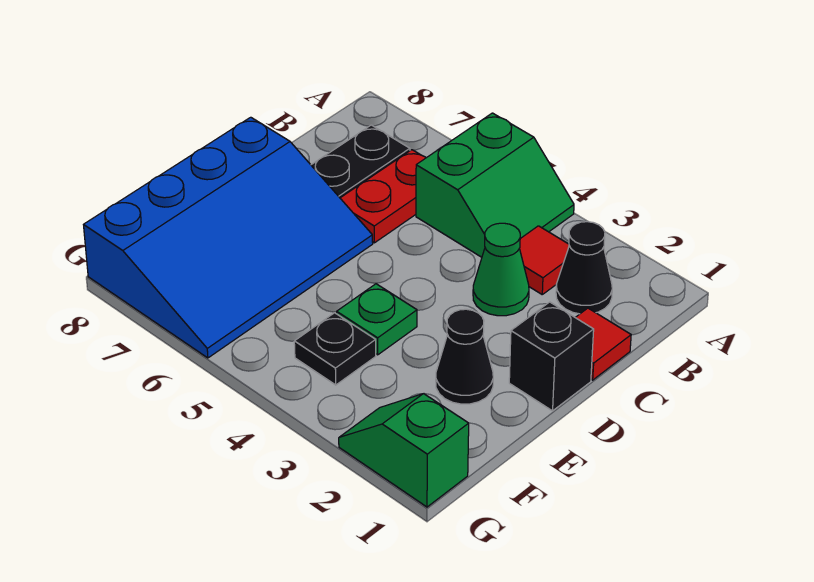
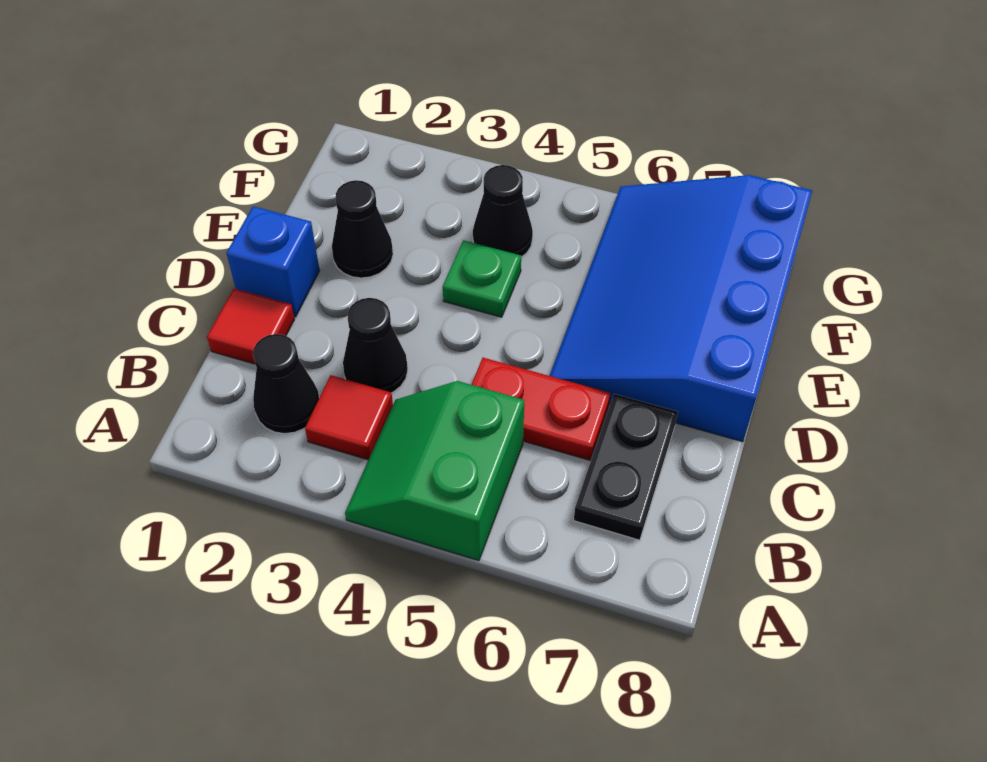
red plate B6:C6 level 1 -> red plate C5:C6 level 1
green cone C3 level 1 -> black cone C3 level 1
black brick D1 level 1 -> blue brick D1 level 1
black plate F4 level 1 -> black cone F4 level 1
green slope G1:G2 level 1 top 1 -> none

